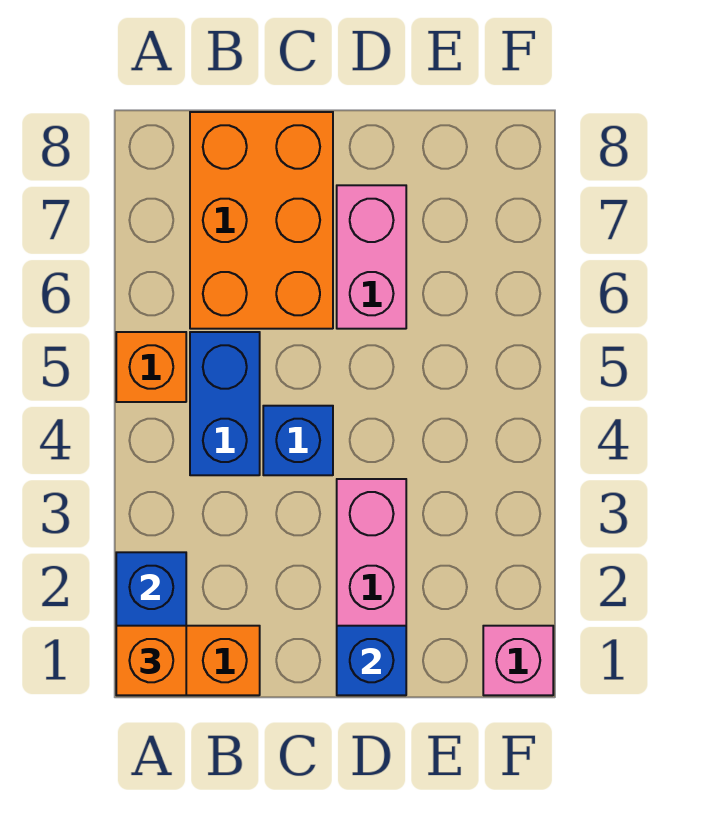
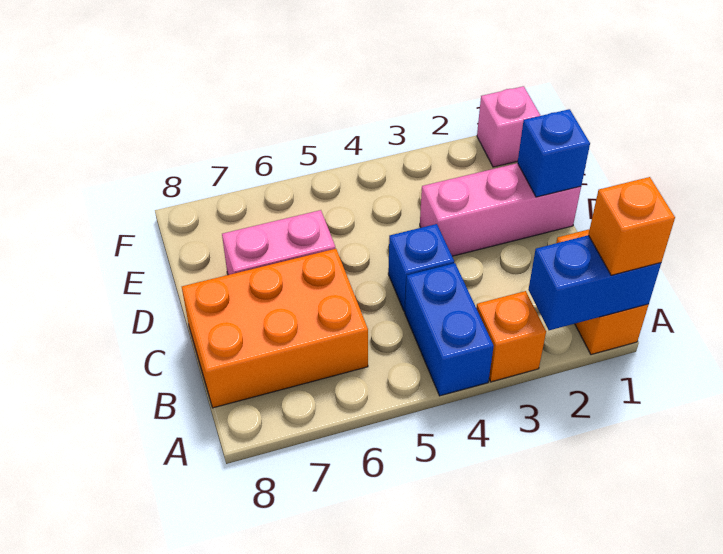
orange brick A5 level 1 -> orange brick A3 level 1
blue brick B4:B5 level 1 -> blue brick A4:B4 level 1

